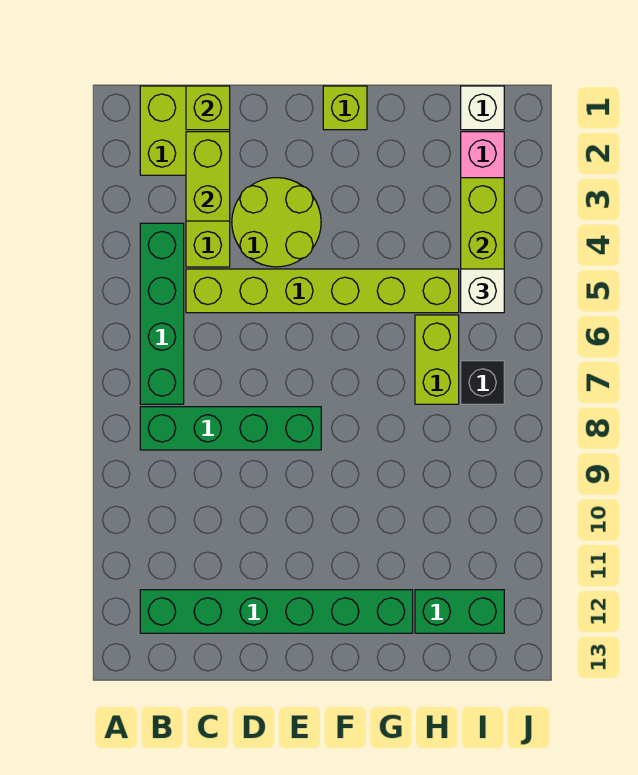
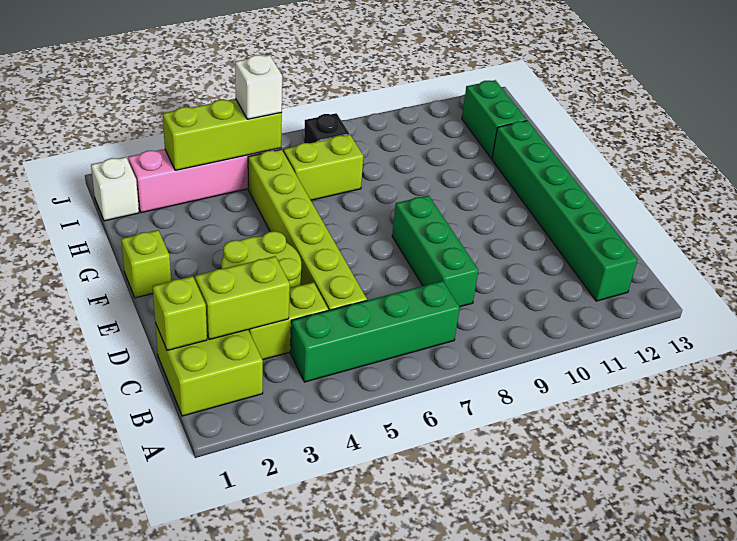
green brick B8:E8 level 1 -> green brick C8:E8 level 1

